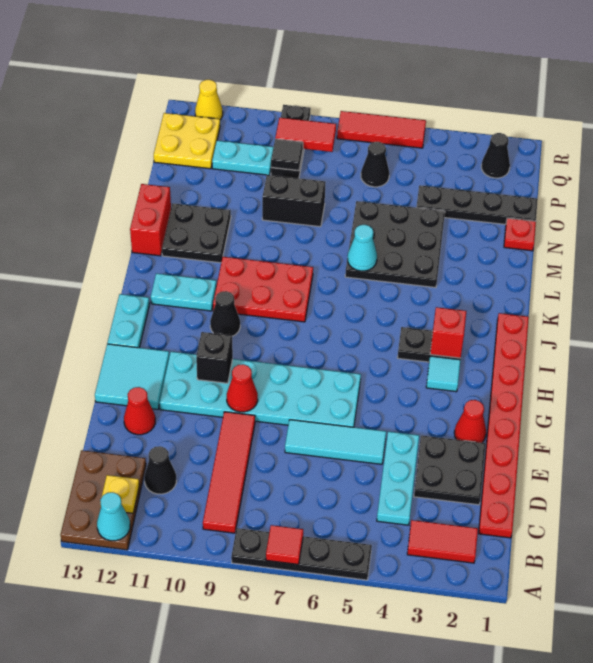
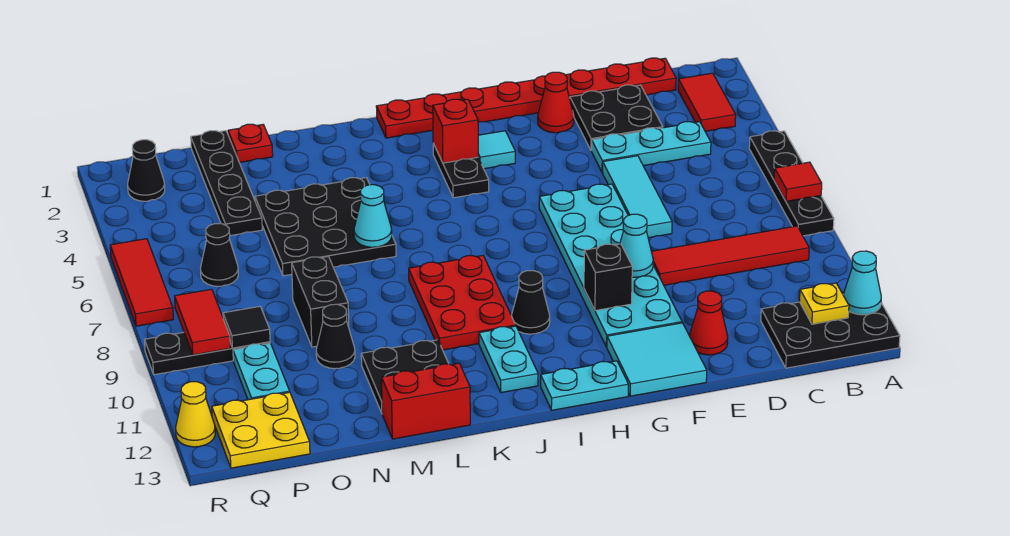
brown plate A12:C13 level 1 -> black plate A12:C13 level 1
black cone C11 level 1 -> black cone N10 level 1
red cone F9 level 2 -> cyan cone F9 level 2

